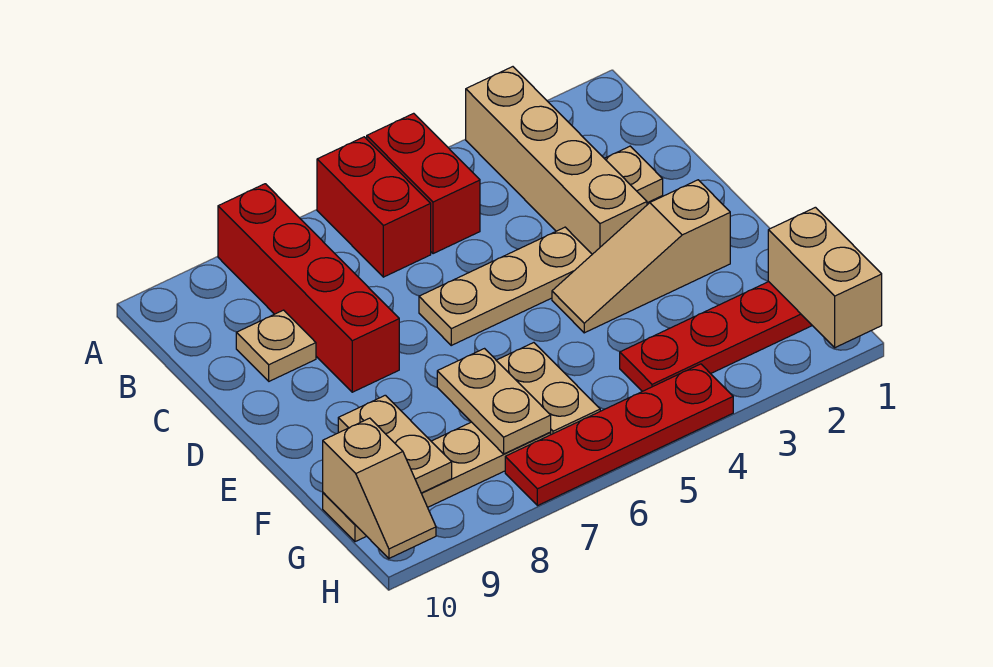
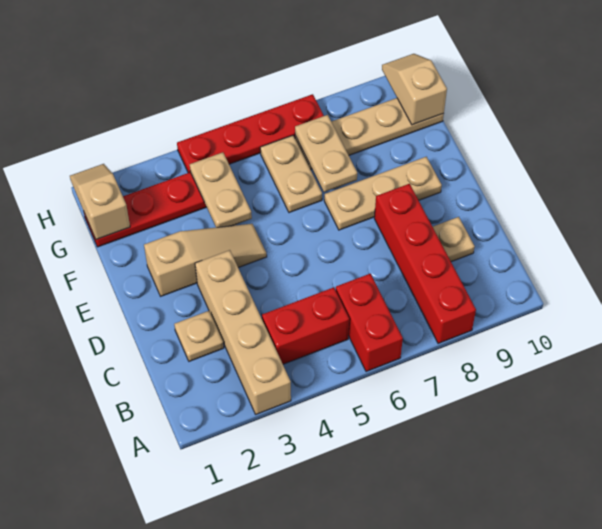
red brick A5:B5 level 1 -> red brick B4:B5 level 1
tan plate D4:D6 level 1 -> tan plate E7:E9 level 1
tan plate F9:G9 level 2 -> tan plate F4:G4 level 2
tan brick G1:H1 level 2 -> tan slope G1:H1 level 2 top G

